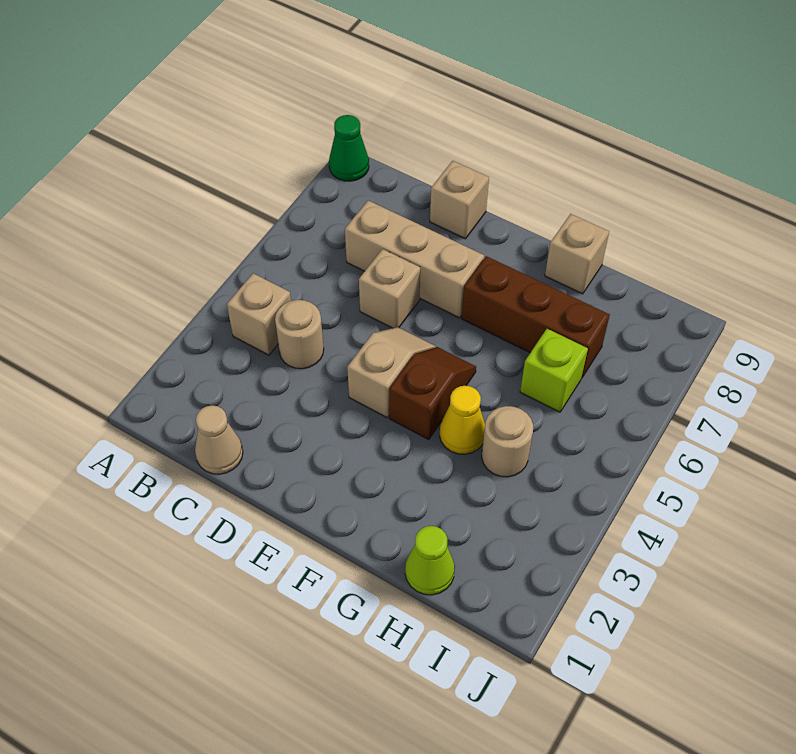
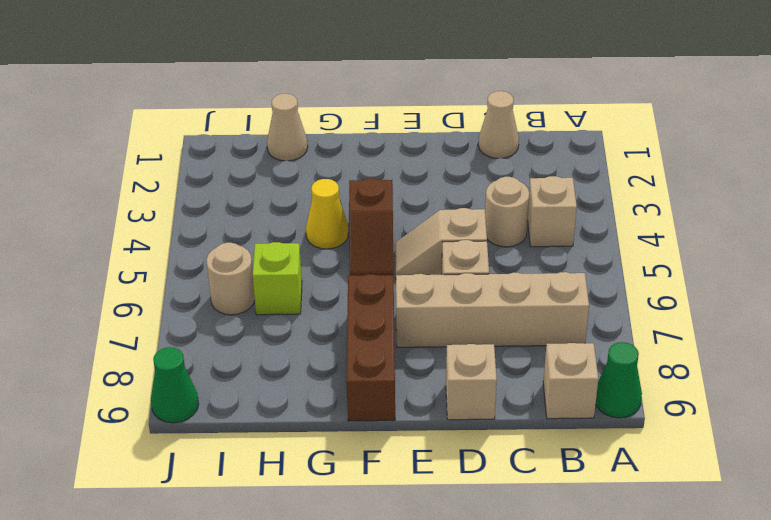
tan brick C7:E7 level 1 -> tan brick B7:E7 level 1
tan slope E4:E5 level 1 top 4 -> tan slope D5:E5 level 1 top D
brown brick F7:H7 level 1 -> brown brick F7:F9 level 1
tan brick G9 level 1 -> tan brick B9 level 1
lime cone H1 level 1 -> tan cone H1 level 1
tan round brick H4 level 1 -> tan round brick I6 level 1
none -> green cone J9 level 1

